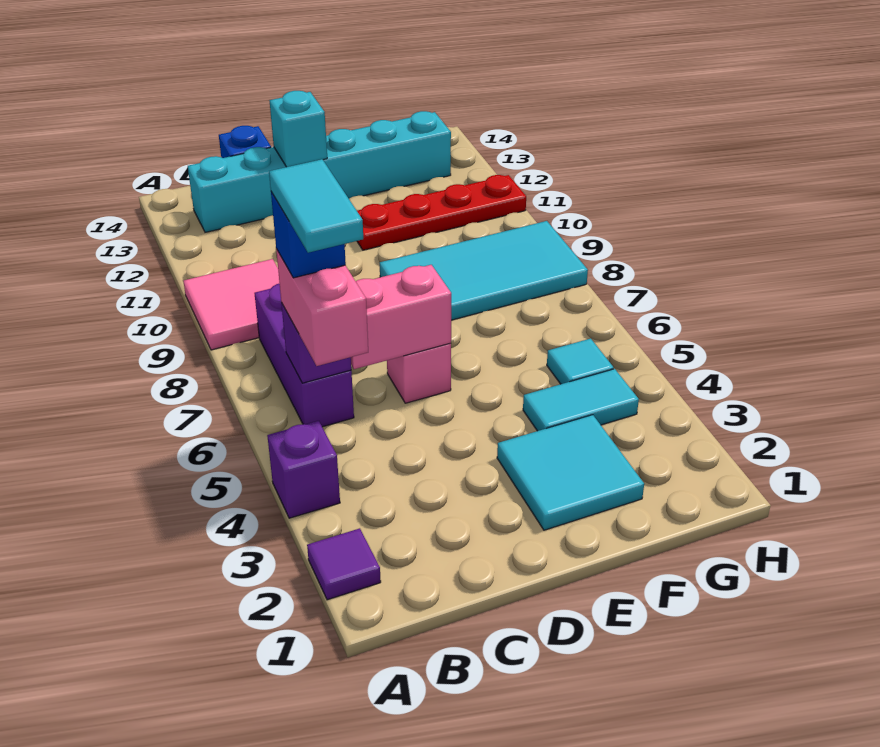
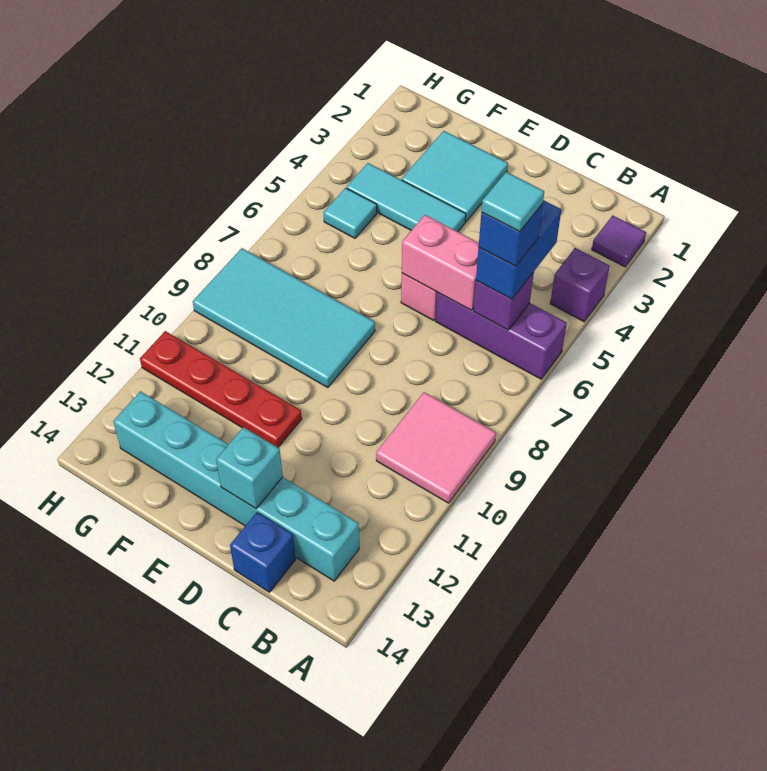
pink brick B5:B6 level 3 -> blue brick B5:B6 level 3
cyan tile B5:B6 level 5 -> cyan tile B6 level 5
purple brick B6:B8 level 1 -> purple brick A6:C6 level 1
cyan tile F4:G4 level 1 -> cyan tile E4:G4 level 1

